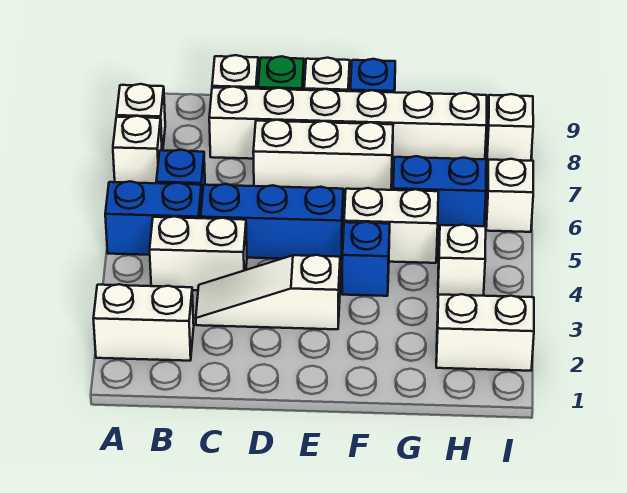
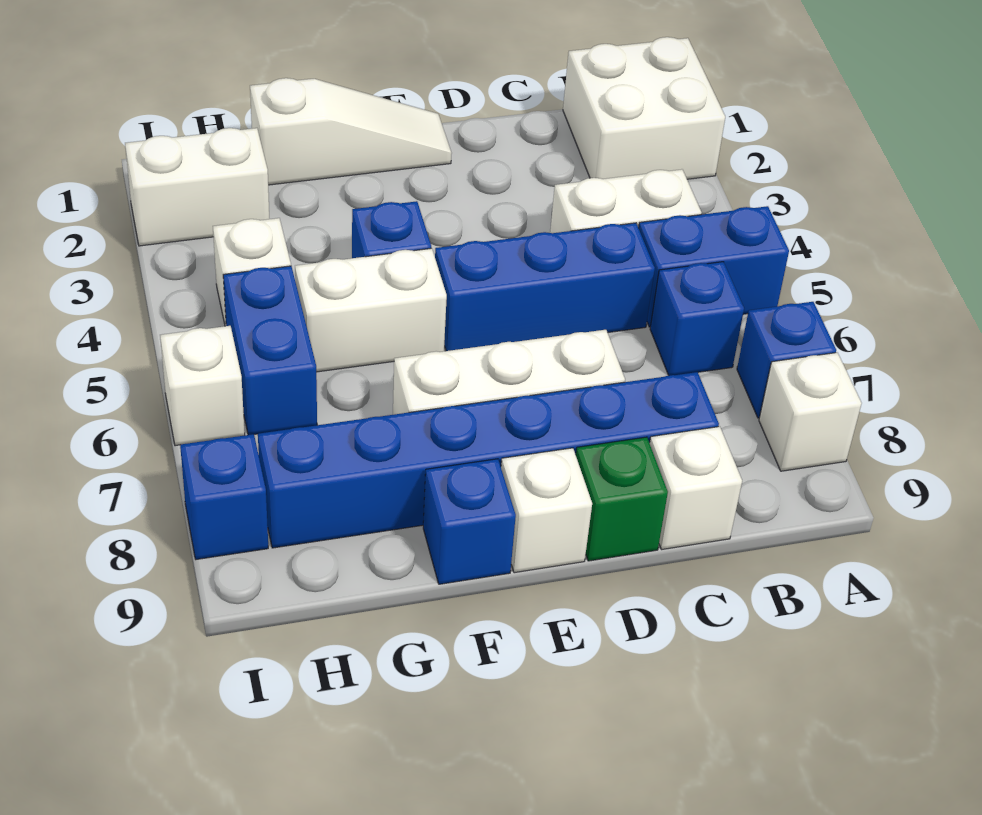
white brick A2:B2 level 1 -> white brick A1:B2 level 1
white brick A7 level 1 -> blue brick A7 level 1
white slope C3:E3 level 1 top E -> white slope E1:G1 level 1 top G
white brick C8:H8 level 1 -> blue brick C8:H8 level 1
blue brick G6:H6 level 1 -> blue brick H5:H6 level 1
white brick I8 level 1 -> blue brick I8 level 1

